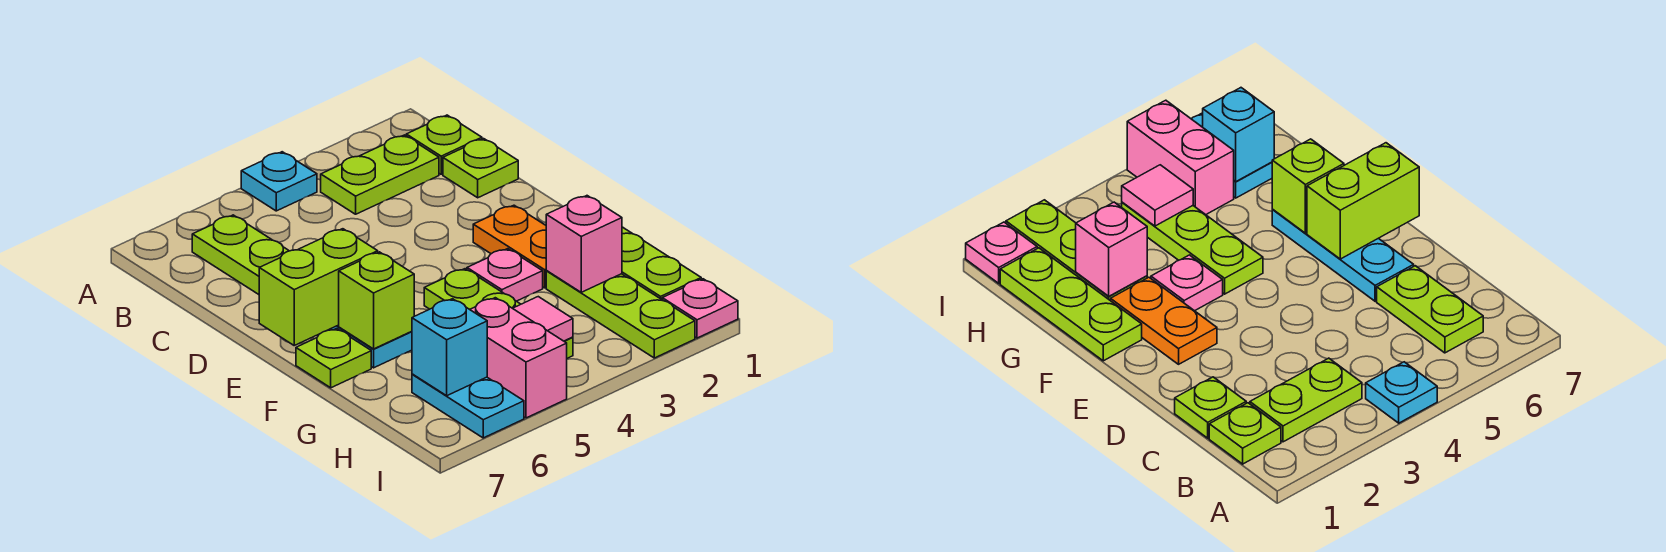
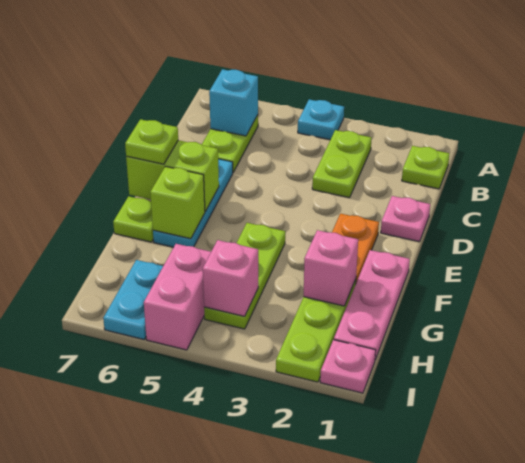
lime plate B2:B3 level 1 -> lime plate B3:C3 level 1
lime plate C1 level 1 -> lime plate E7 level 3
lime plate F1:H1 level 1 -> pink plate F1:H1 level 1
pink plate F3 level 1 -> pink plate D1 level 1
pink tile H4 level 2 -> pink brick H4 level 2
cyan brick H6 level 2 -> cyan brick B6 level 2

